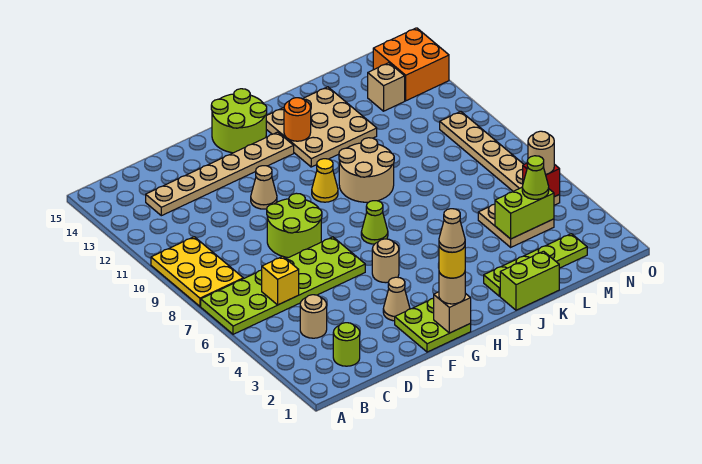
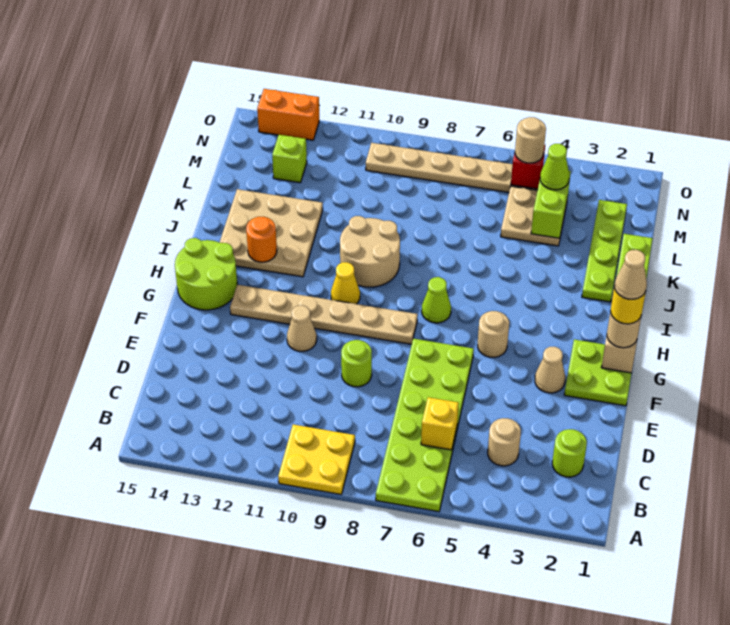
yellow plate A8:B10 level 1 -> yellow plate A9:B10 level 1
tan plate C13:H13 level 1 -> tan plate G8:G13 level 1
lime round brick E8:F9 level 1 -> lime round brick E9 level 1
tan brick M13 level 1 -> lime brick M13 level 1
orange brick N13:O14 level 1 -> orange brick O13:O14 level 1

